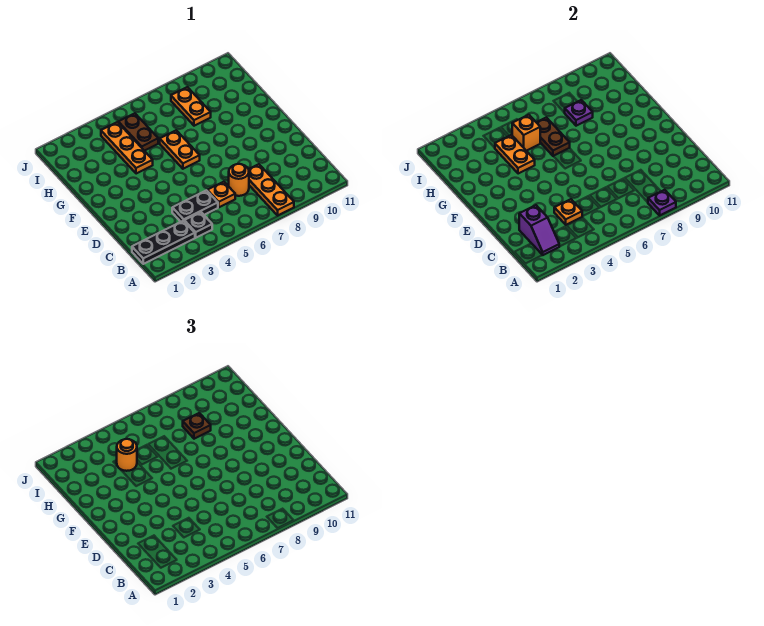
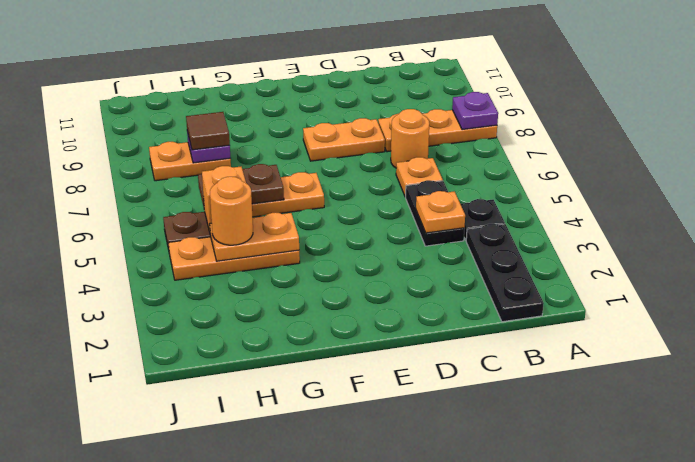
purple slope B2:C2 level 2 top C -> none
none -> orange plate D8:E8 level 1
brown plate H8 level 3 -> brown tile H8 level 3

